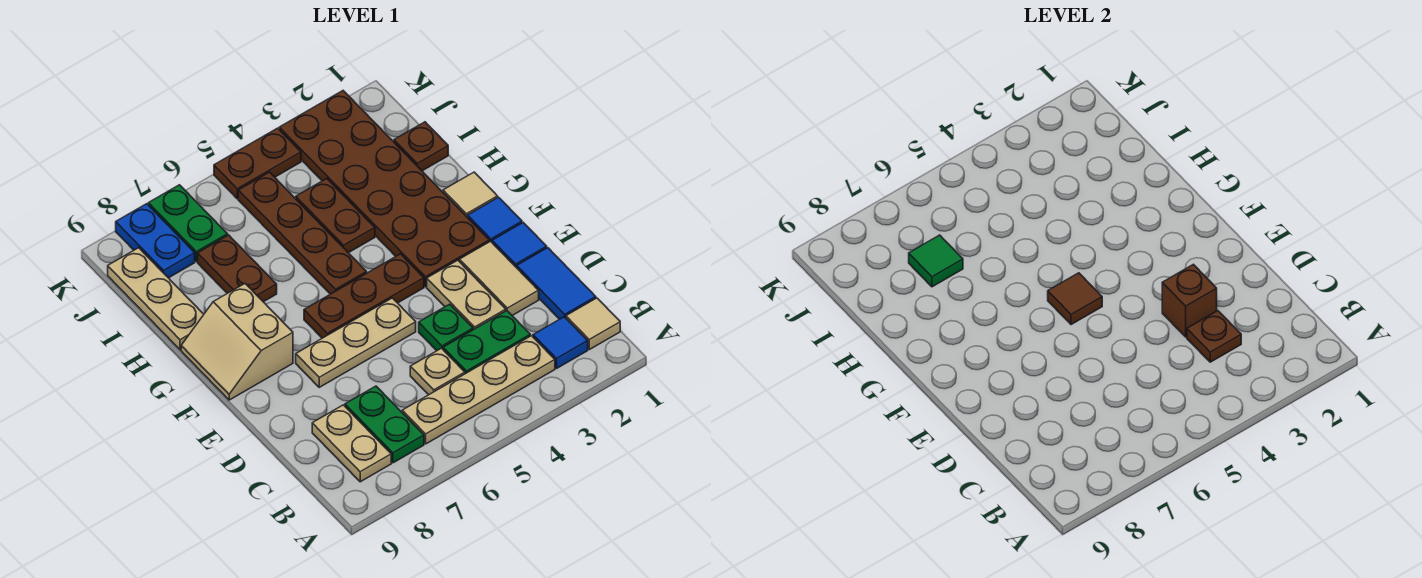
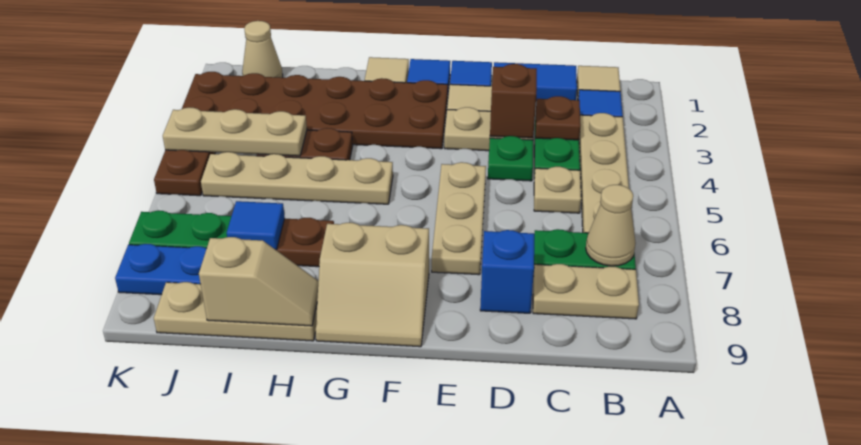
none -> tan cone B7 level 2
none -> blue brick D8 level 1
brown plate F4:F6 level 1 -> none
brown tile F5 level 2 -> none
brown plate G5:J5 level 1 -> tan plate G5:J5 level 1
none -> tan slope H9:I9 level 2 top I
brown plate I1 level 1 -> none
none -> tan plate I4:K4 level 2
green tile I7 level 2 -> blue tile I7 level 2
none -> tan cone J1 level 1

